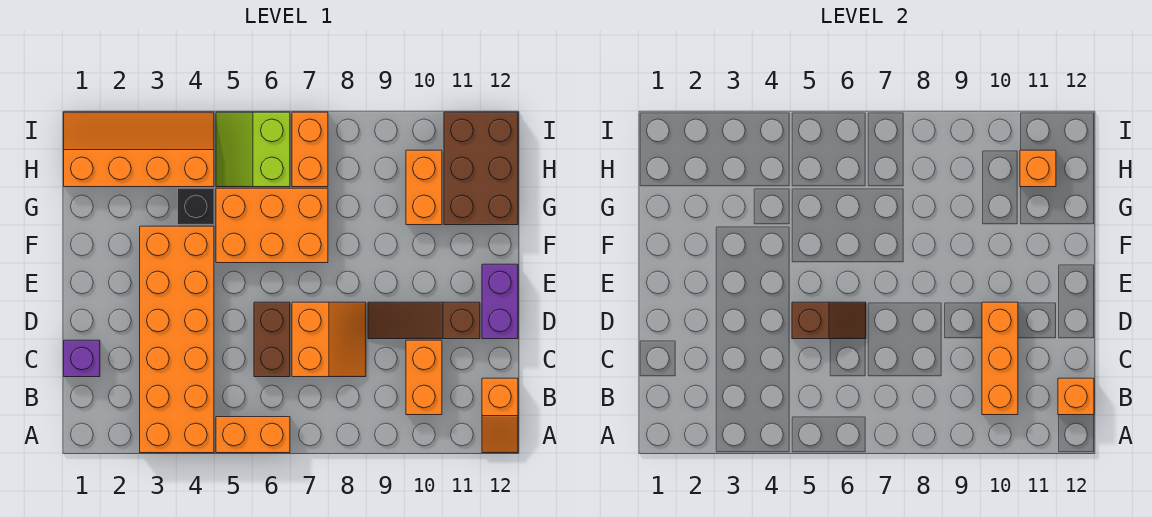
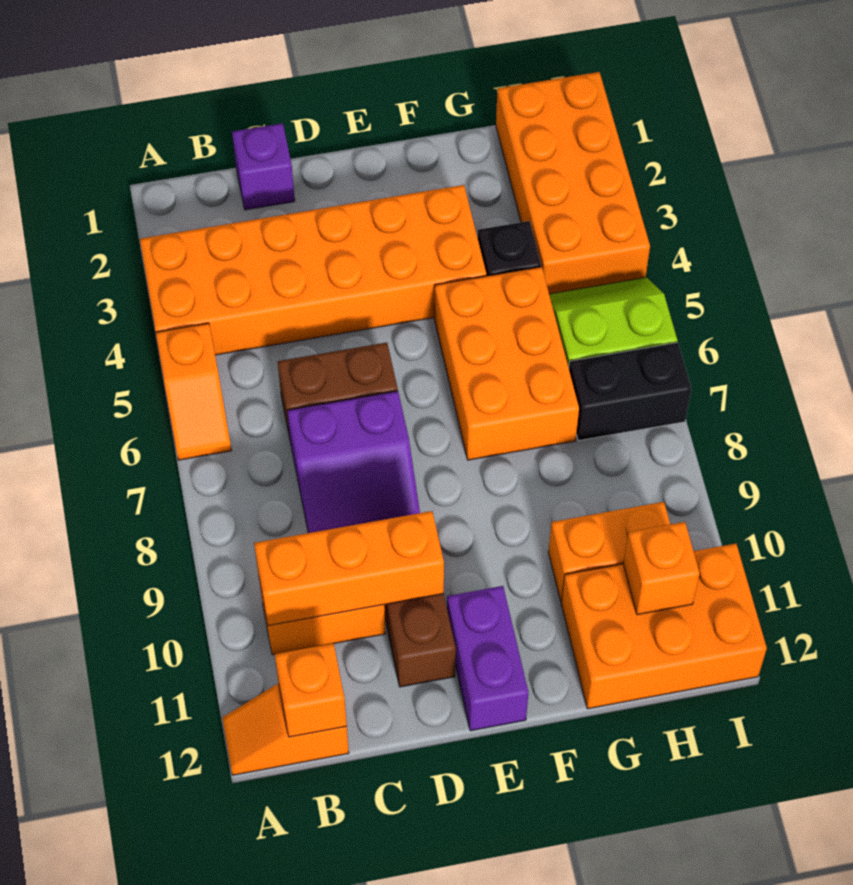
orange brick A5:A6 level 1 -> orange slope A5:A6 level 1 top 5
orange slope C7:D8 level 1 top 7 -> purple slope C7:D8 level 1 top 7
brown slope D5:D6 level 2 top 5 -> none
purple brick D12:E12 level 1 -> purple brick E11:E12 level 1
brown brick G11:I12 level 1 -> orange brick G11:I12 level 1
orange slope H1:I4 level 1 top H -> orange brick H1:I4 level 1
orange brick H7:I7 level 1 -> black brick H7:I7 level 1

